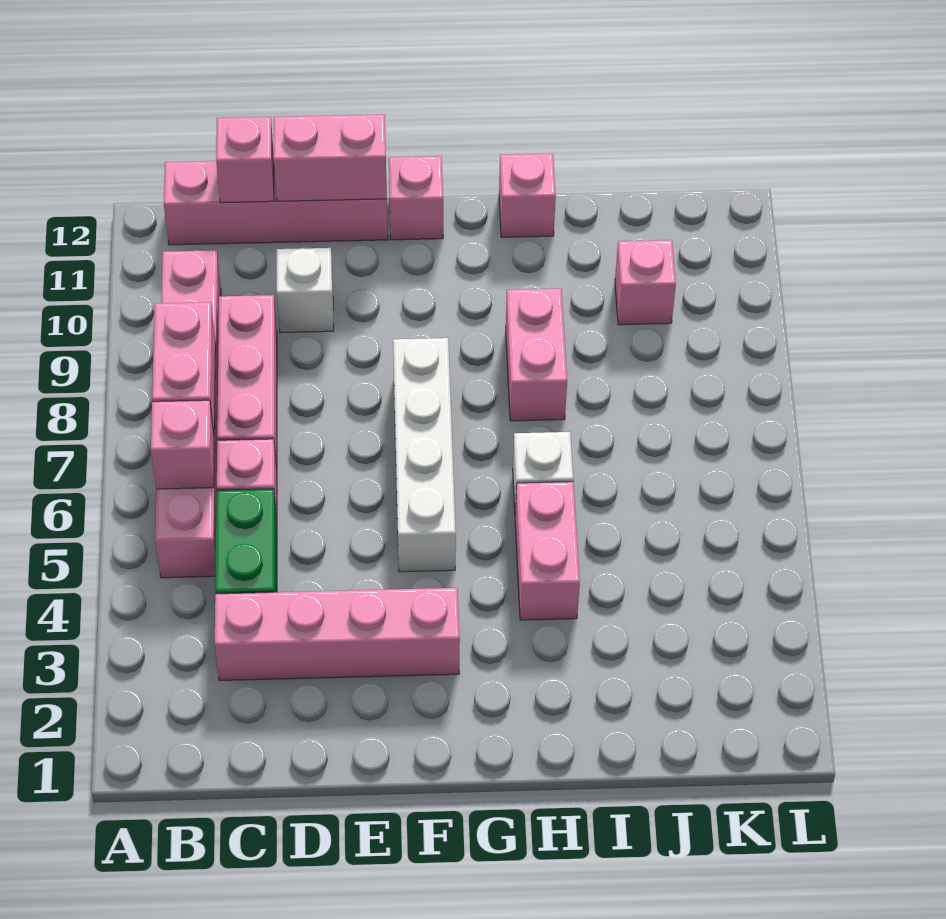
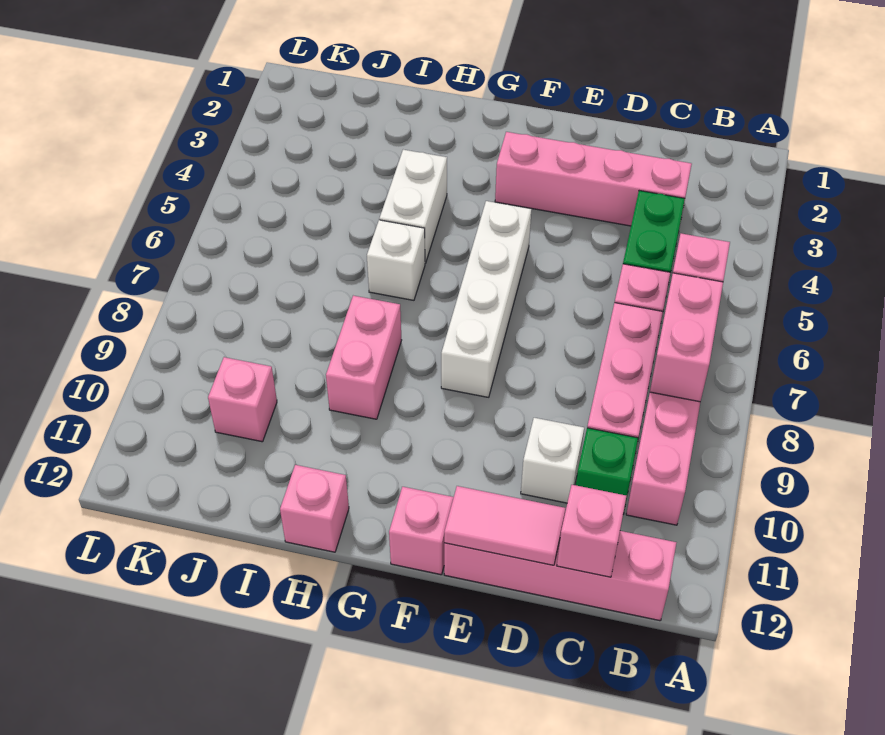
none -> green brick C10 level 1
pink brick D12:E12 level 2 -> pink tile D12:E12 level 2
pink brick H4:H5 level 1 -> white brick H4:H5 level 1

